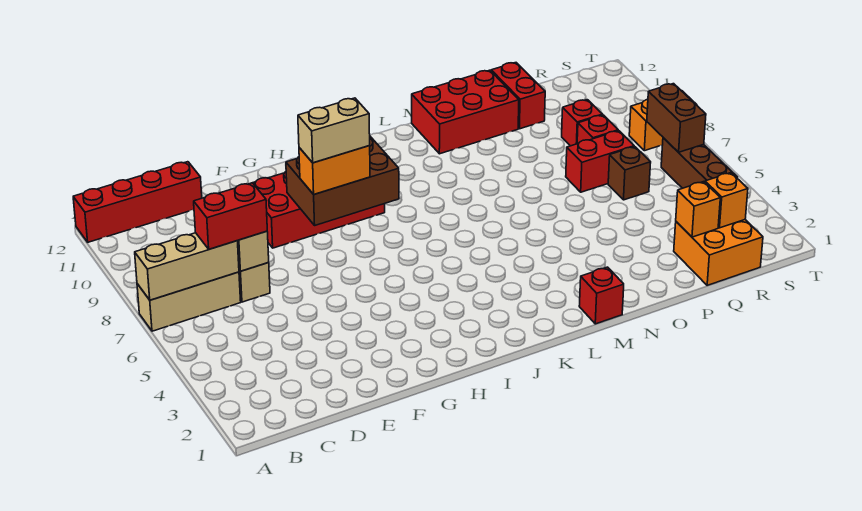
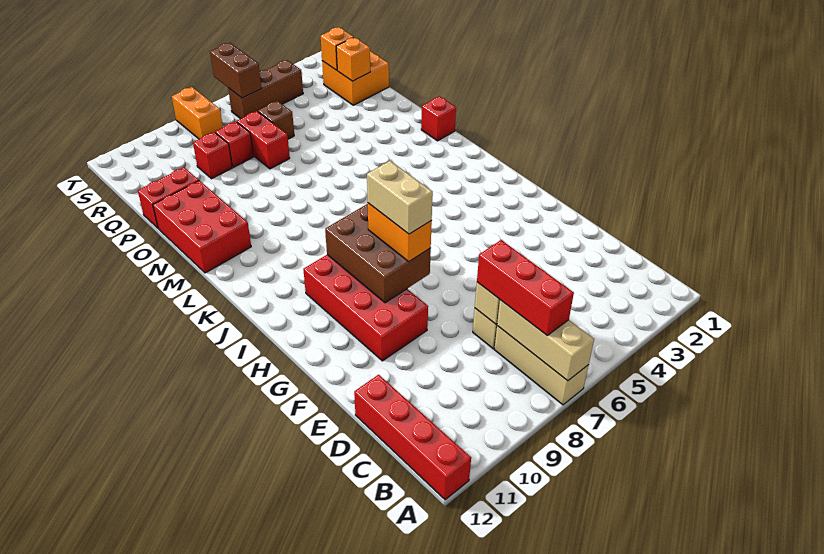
red brick C7:D7 level 3 -> red brick B7:D7 level 3
brown brick S6:S7 level 2 -> brown brick S6:T6 level 2

